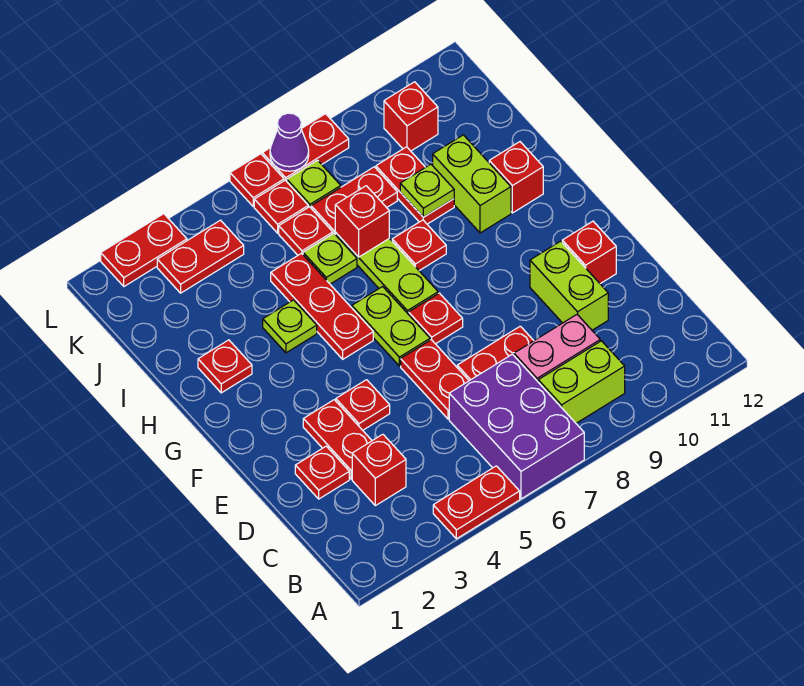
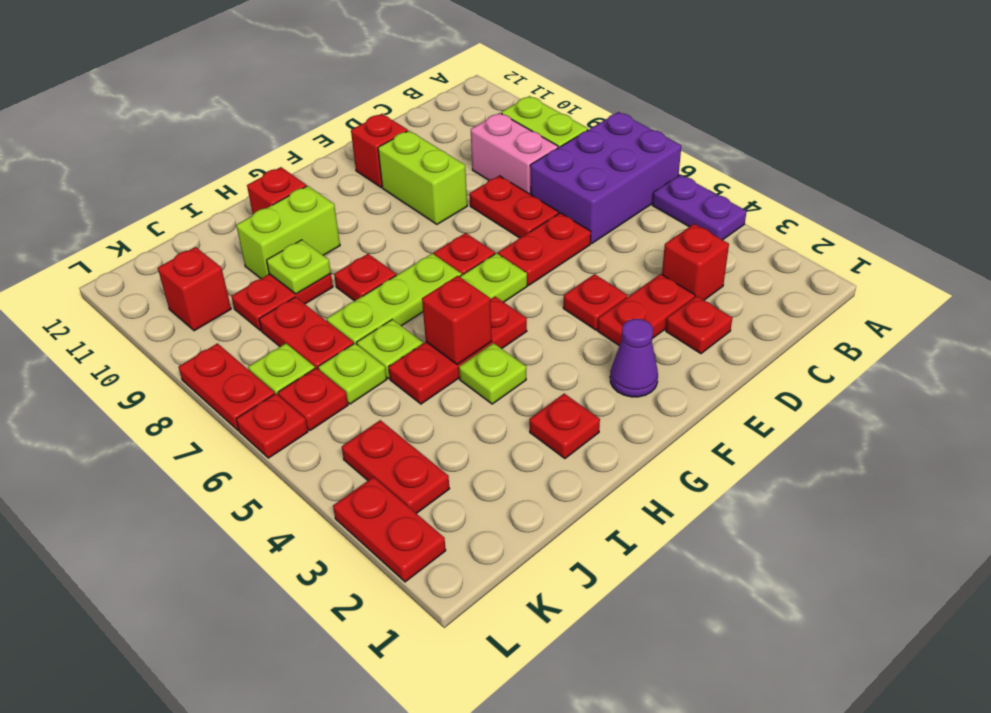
red plate A4:A5 level 1 -> purple plate A4:A5 level 1
lime brick D10:E10 level 1 -> lime brick E9:E10 level 1
red brick I7 level 2 -> red brick H5 level 2
red plate J6 level 1 -> lime plate J6 level 1
purple cone L7 level 2 -> purple cone F2 level 1

